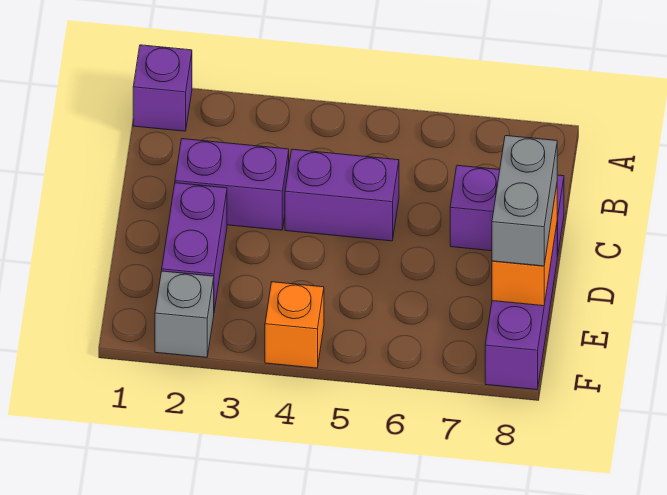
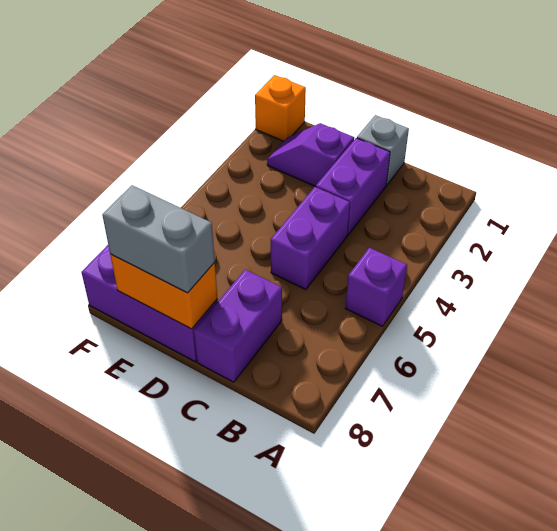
purple brick A1 level 1 -> purple brick A5 level 1
purple brick D2:E2 level 1 -> purple slope D2:E2 level 1 top D
grey brick F2 level 1 -> grey brick C1 level 1
orange brick F4 level 1 -> orange brick F1 level 1

